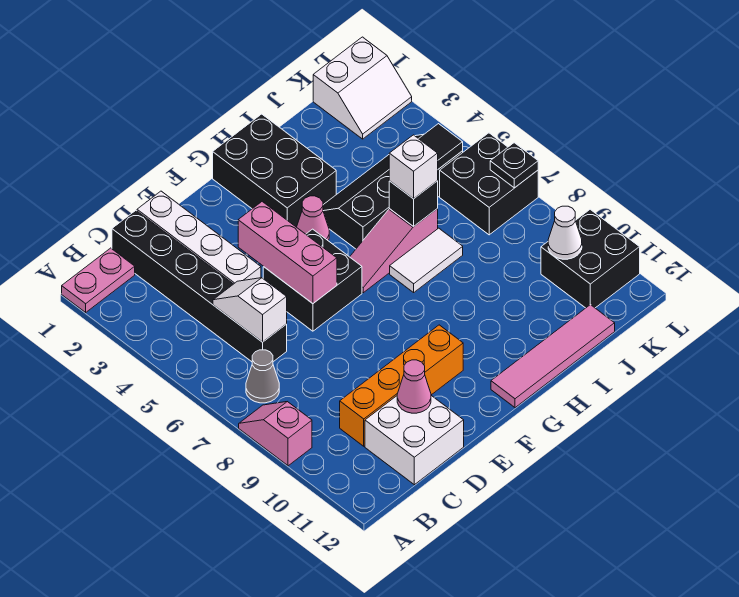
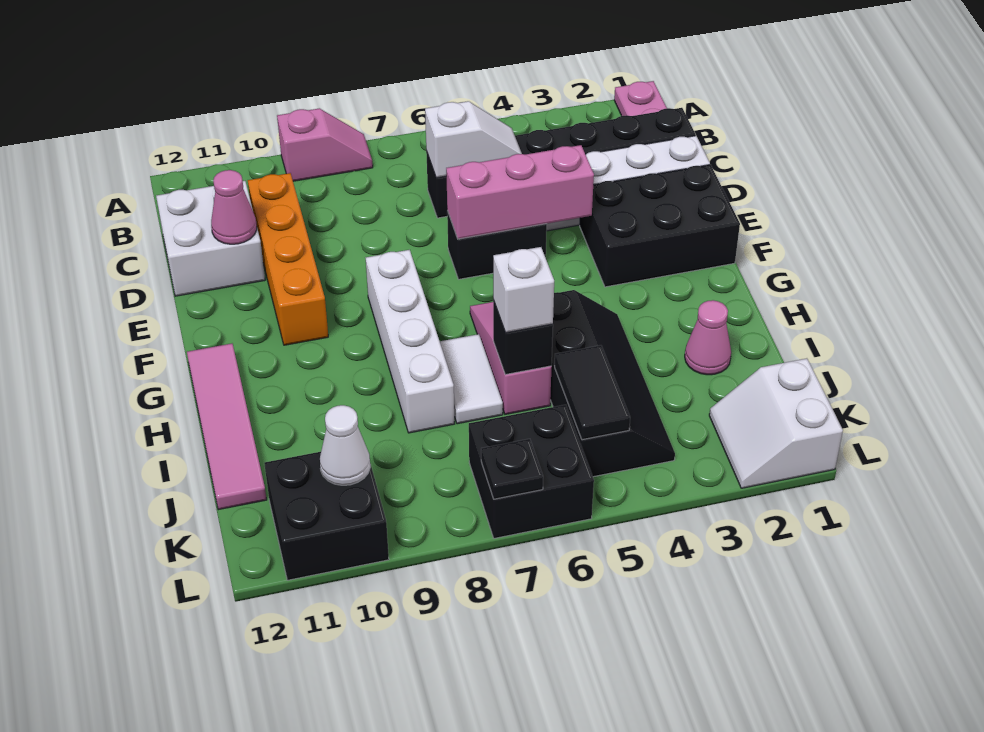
grey cone B7 level 1 -> none
black brick E5:F6 level 1 -> black brick E5:E6 level 1
none -> white brick F8:I8 level 1
black brick G1:H3 level 1 -> black brick E1:F3 level 1
pink cone G4 level 1 -> pink cone I2 level 1

